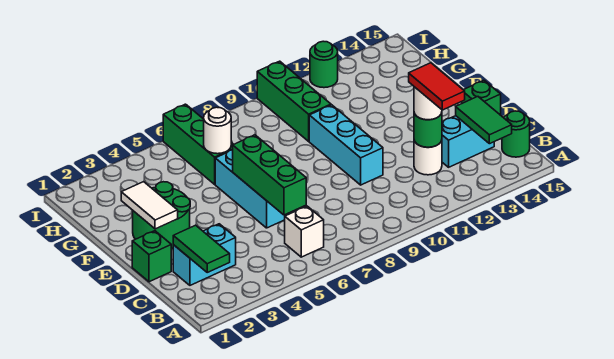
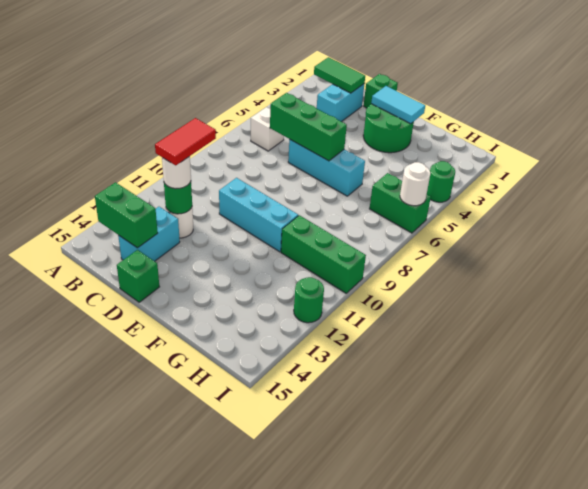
red tile B12:C12 level 4 -> red tile C11:C12 level 4
green tile B14:C14 level 2 -> green brick B14:C14 level 2
green round brick B15 level 1 -> green round brick I4 level 1
white tile E2:F2 level 2 -> cyan tile E2:F2 level 2
green brick G6:I6 level 1 -> green brick H6:I6 level 1
white round brick G6 level 2 -> white round brick I6 level 2

